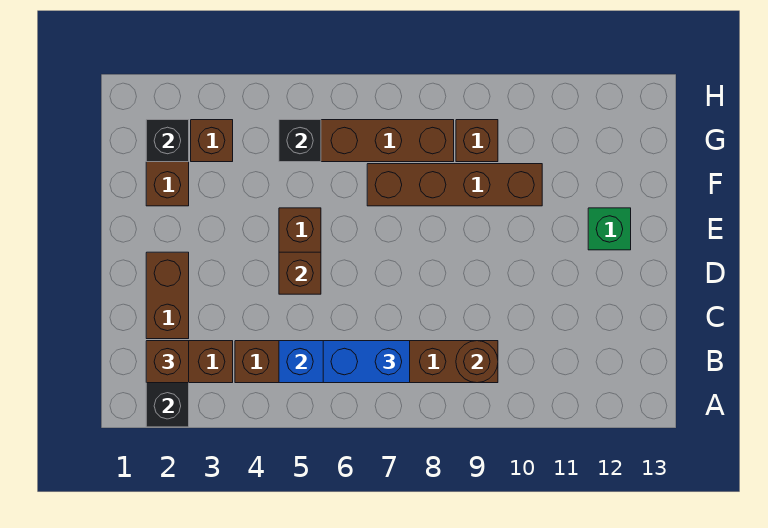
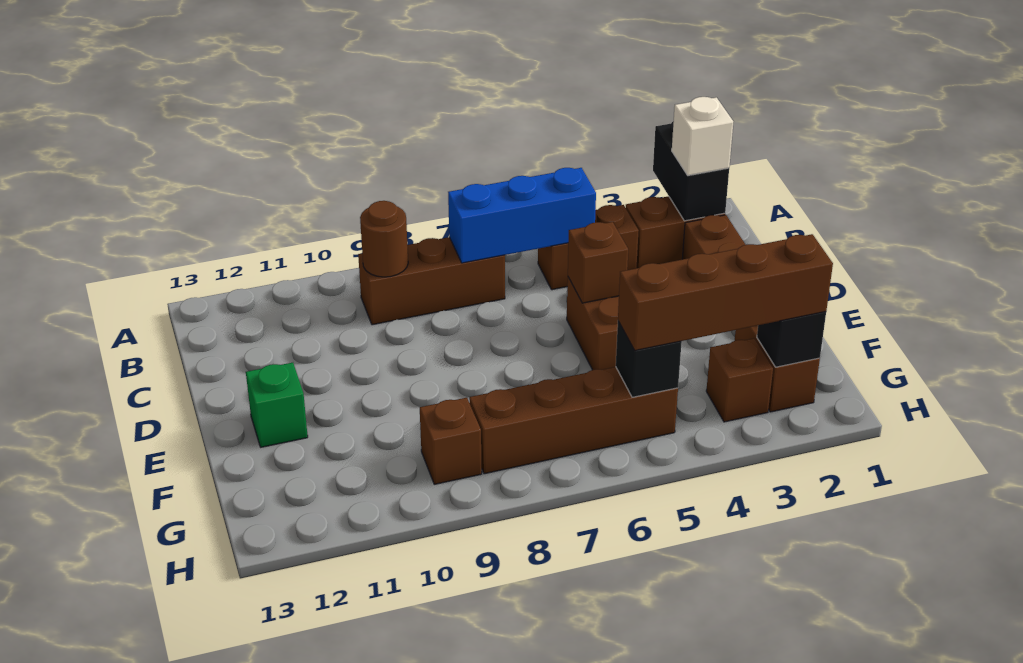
brown brick B2 level 3 -> white brick B2 level 3
blue brick B6:B7 level 3 -> none
brown brick F7:F10 level 1 -> brown brick G2:G5 level 3

